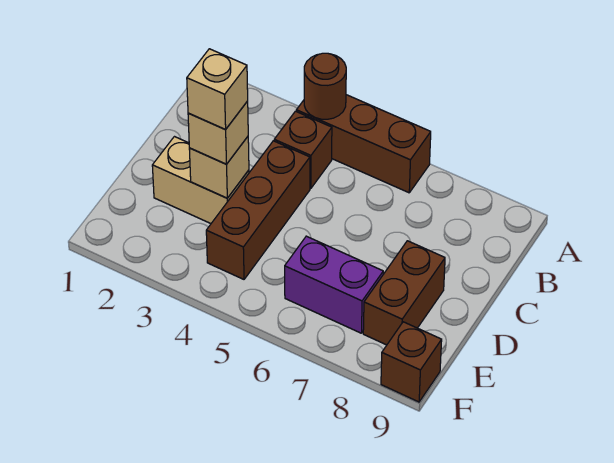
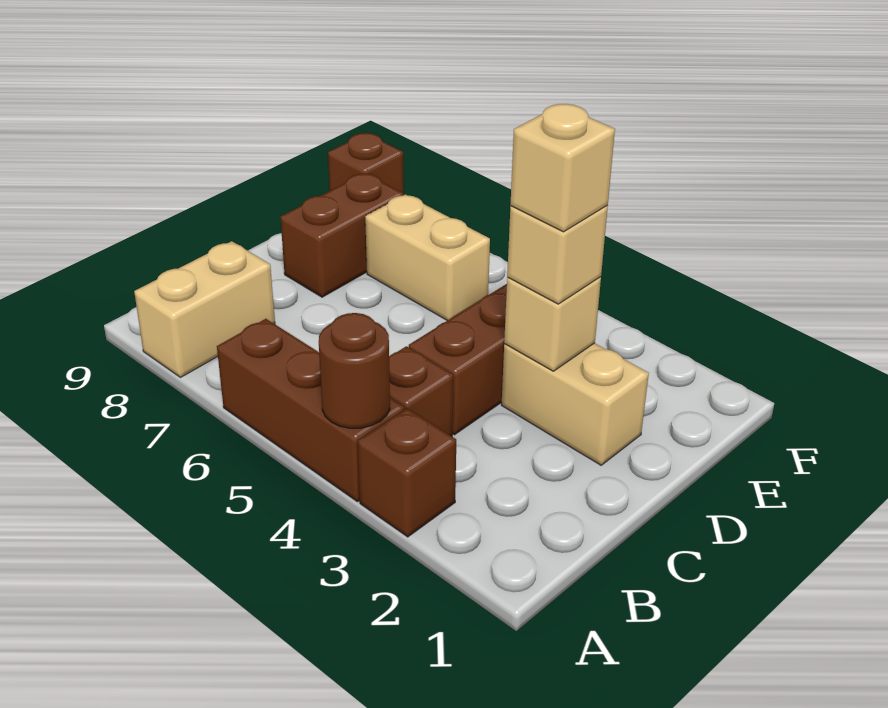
none -> brown brick A3 level 1
none -> tan brick A8:B8 level 1
purple brick E6:E7 level 1 -> tan brick E6:E7 level 1

